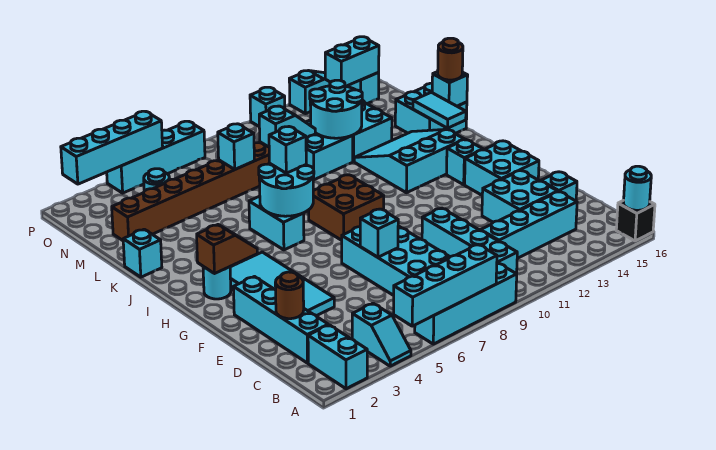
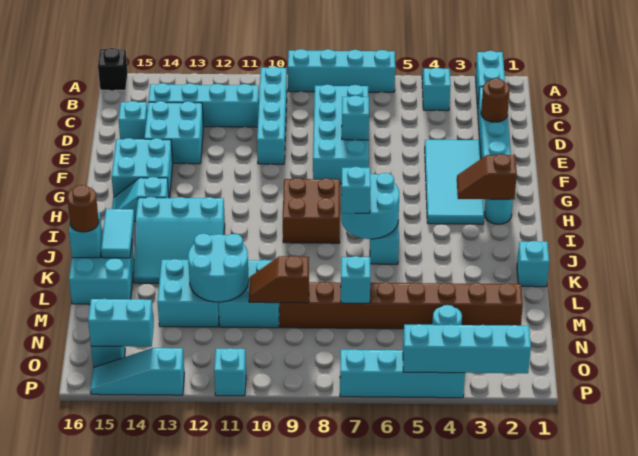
cyan brick A5:A8 level 2 -> none
cyan round brick A16 level 2 -> none
cyan slope M9:M10 level 2 top 9 -> brown slope M9:M10 level 2 top 9

